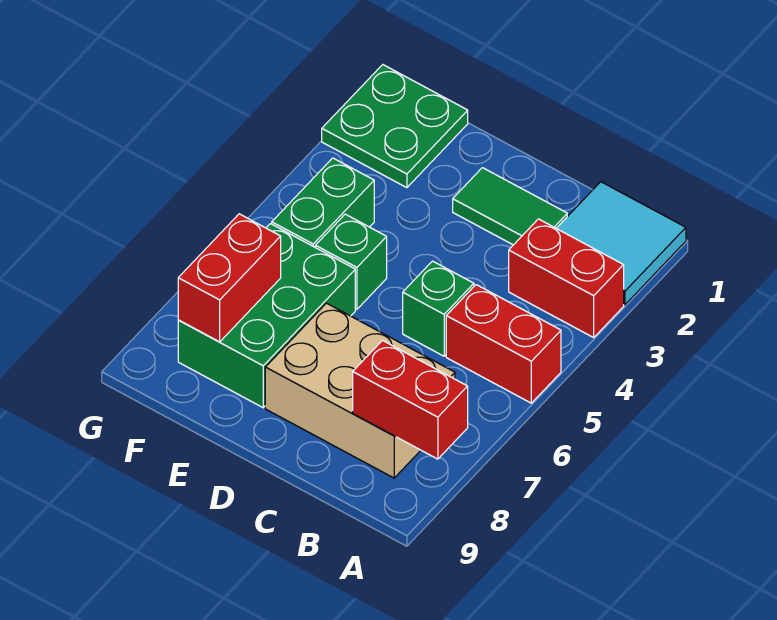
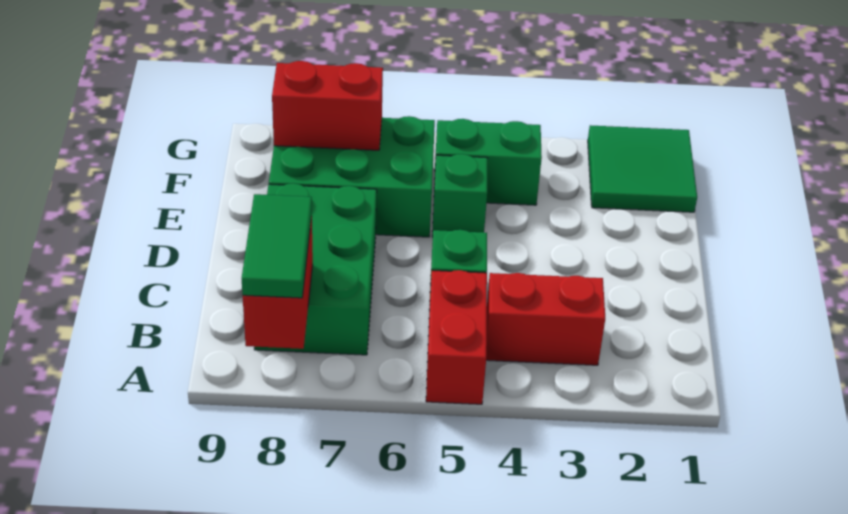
cyan tile A1:B2 level 1 -> none
red brick A3:B3 level 1 -> red brick B3:B4 level 1
tan brick B7:D8 level 1 -> green brick B7:D8 level 1
green tile C2:D2 level 1 -> green tile A8:B8 level 3
green plate F1:G2 level 1 -> green tile F1:G2 level 1

